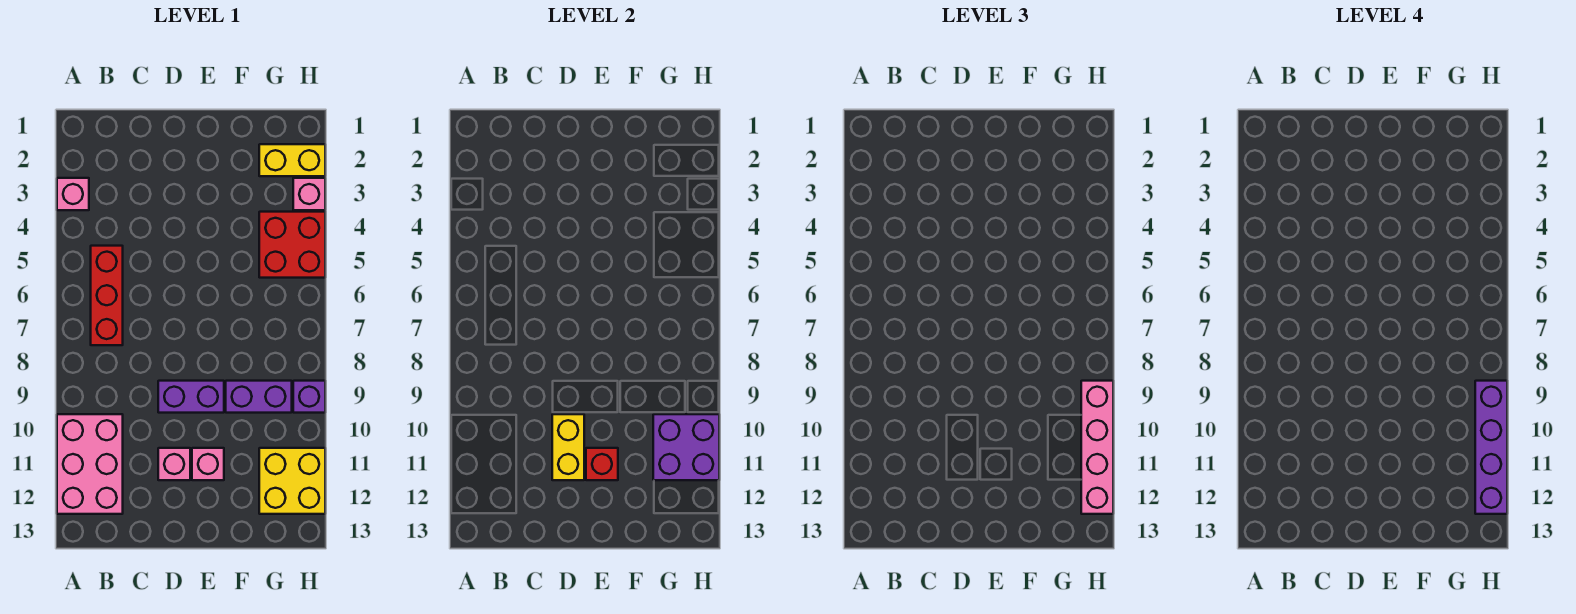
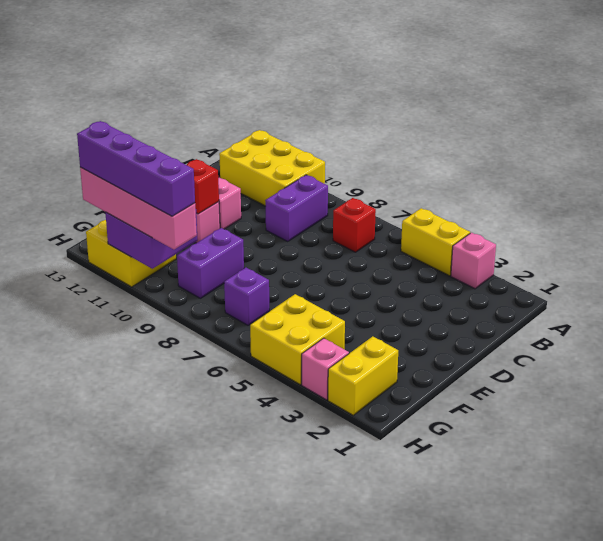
pink brick A10:B12 level 1 -> yellow brick A10:B12 level 1
red brick B5:B7 level 1 -> red brick B7 level 1
purple brick D9:E9 level 1 -> purple brick B9:C9 level 1
yellow brick D10:D11 level 2 -> yellow brick A4:A5 level 1
red brick G4:H5 level 1 -> yellow brick G4:H5 level 1
purple brick H9 level 1 -> purple brick G7 level 1

